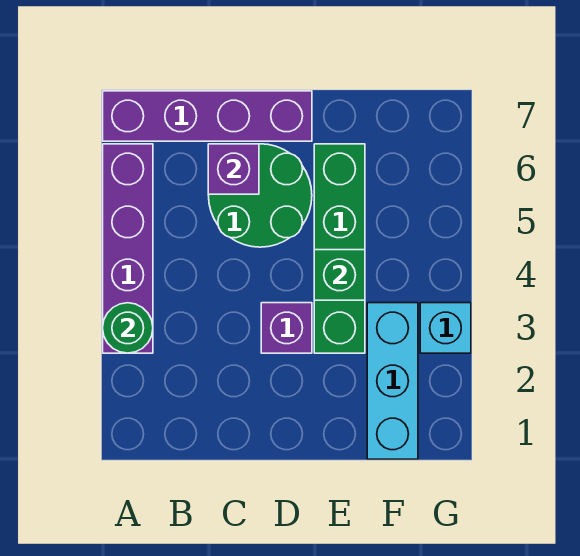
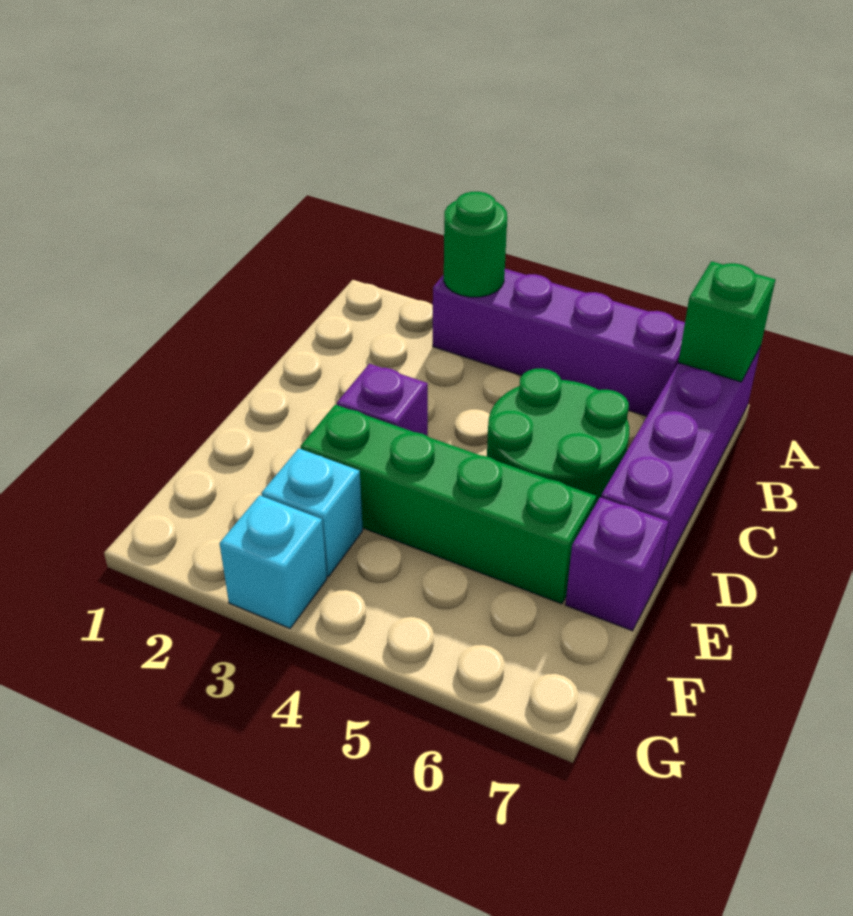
purple brick C6 level 2 -> purple brick E7 level 1
green brick E4 level 2 -> green brick A7 level 2
cyan brick F1:F3 level 1 -> cyan brick F3 level 1

